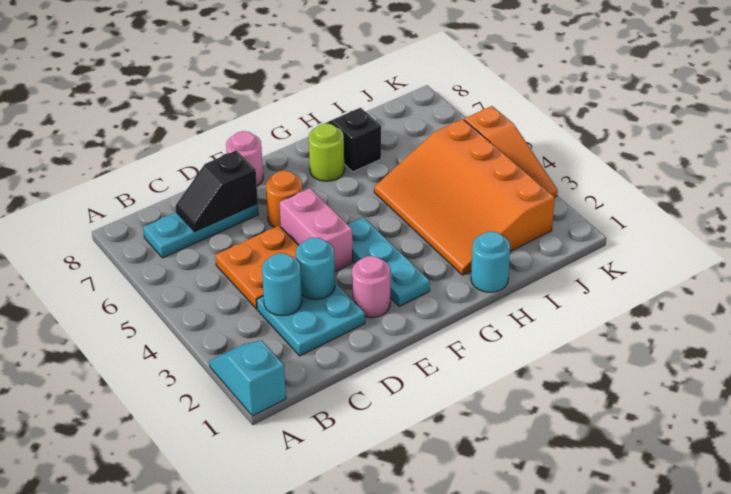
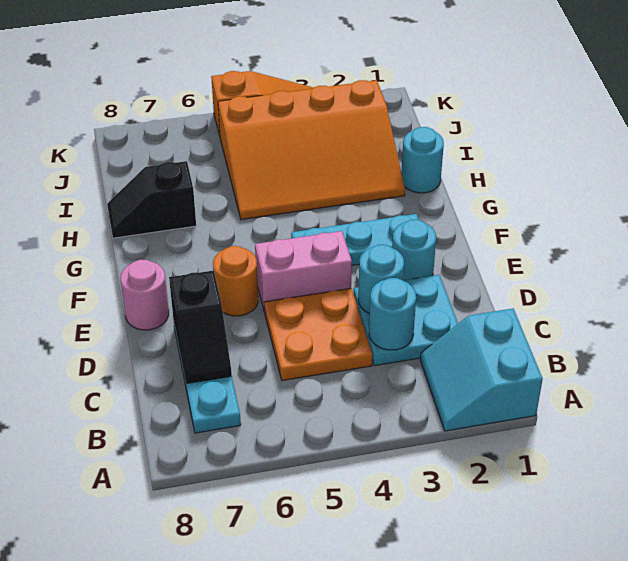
cyan slope A1:A2 level 1 top 1 -> cyan slope A1:B2 level 1 top 1
pink round brick E2 level 1 -> cyan round brick E2 level 1
lime round brick G7 level 1 -> none

